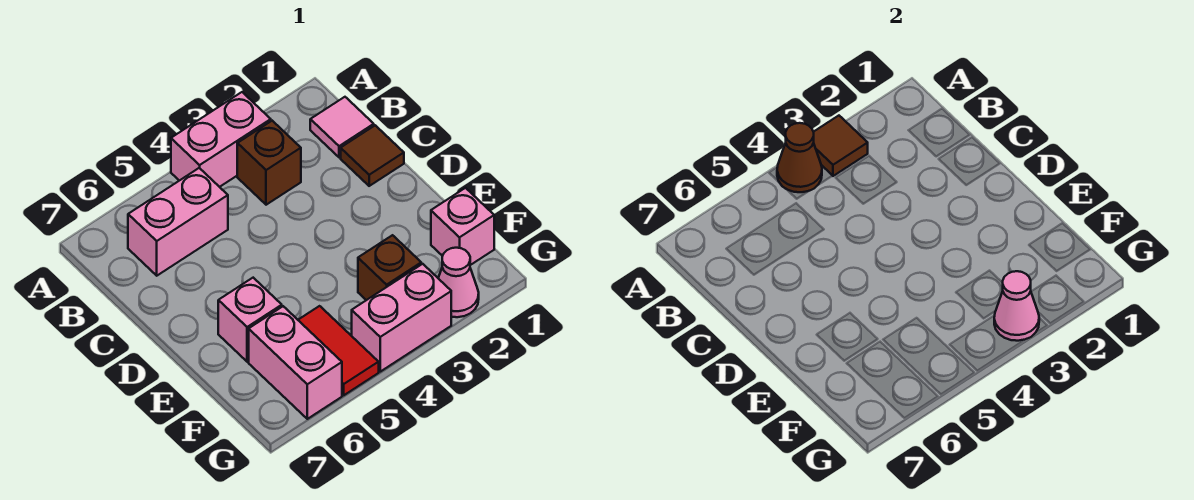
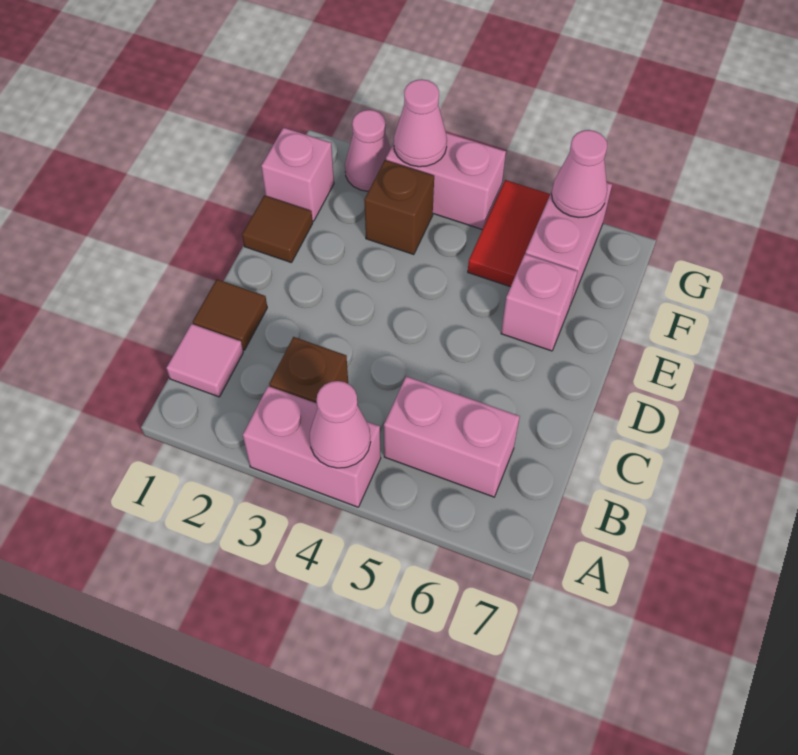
brown tile A3 level 2 -> brown tile E1 level 1
brown cone A4 level 2 -> pink cone A4 level 2
none -> pink cone G6 level 2

